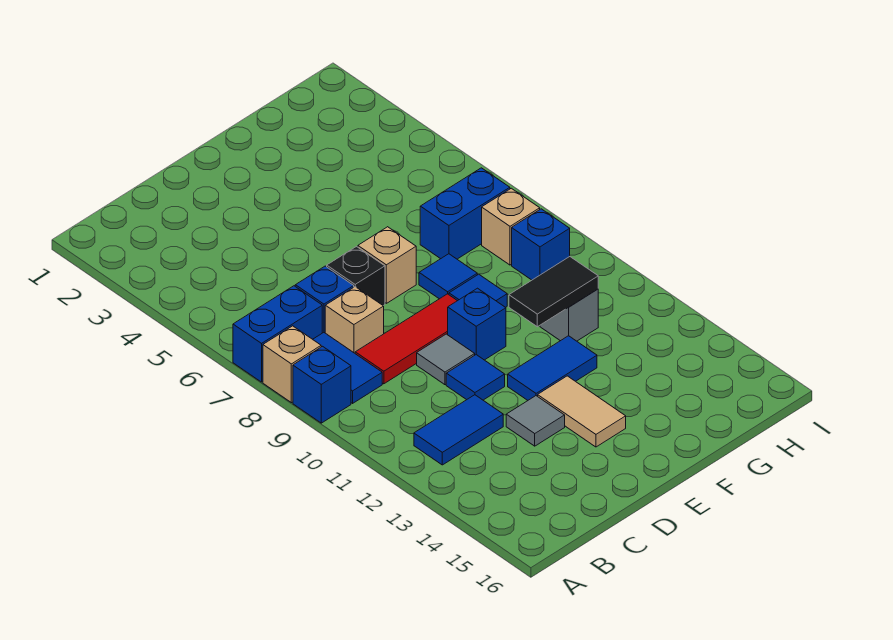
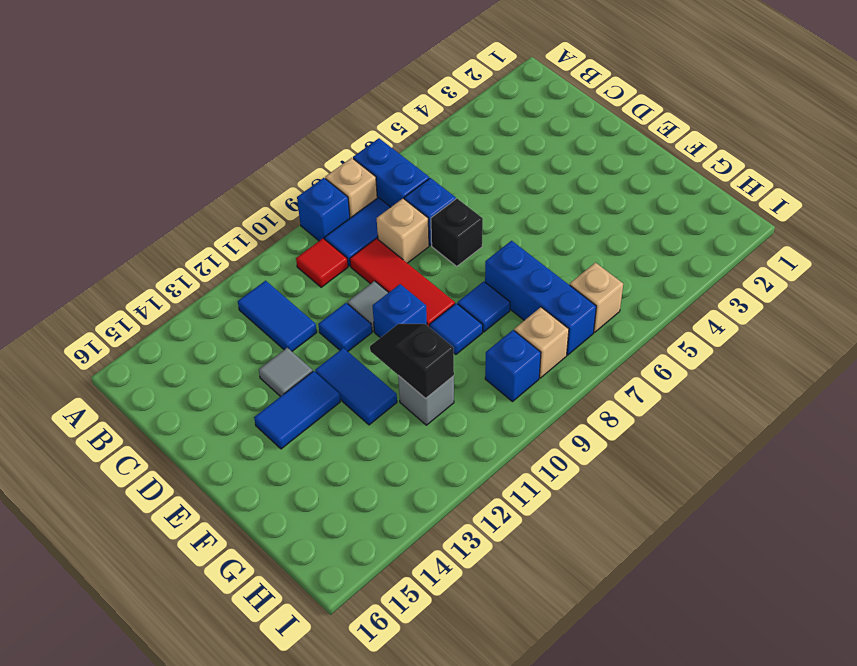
none -> red tile B10 level 1
tan brick E7 level 1 -> tan brick H6 level 1
tan tile E13:E14 level 1 -> blue tile E13:E14 level 1
black tile F11:G11 level 2 -> black slope F11:G11 level 2 top G
blue brick G7:H7 level 1 -> blue brick F7:H7 level 1

